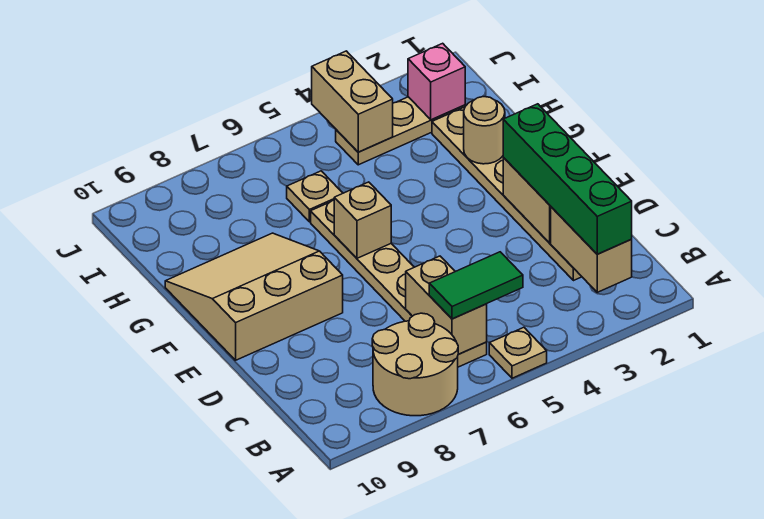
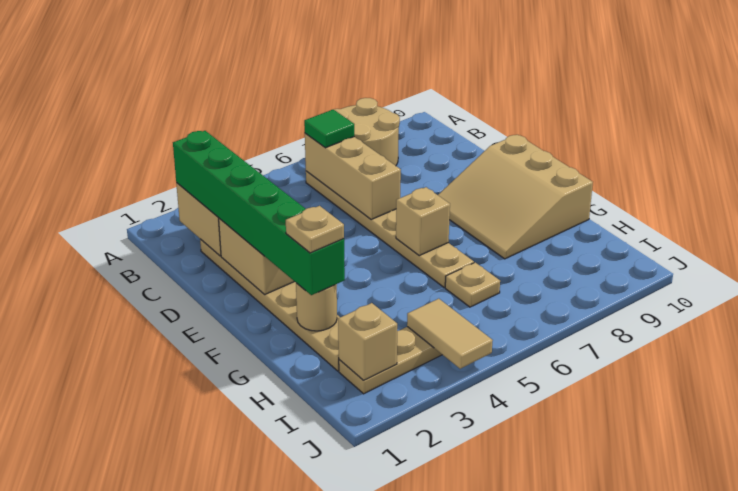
tan plate A5 level 1 -> tan plate G2 level 4
green brick B2:E2 level 3 -> green brick B2:G2 level 3
green tile B5:B6 level 3 -> green tile B6 level 3
tan brick B6:C6 level 2 -> tan brick B6:D6 level 2
tan slope E8:G10 level 1 top E -> tan slope E8:G10 level 1 top 10
pink brick I2 level 2 -> tan brick I2 level 2
tan brick I4:J4 level 2 -> tan tile I4:J4 level 2

